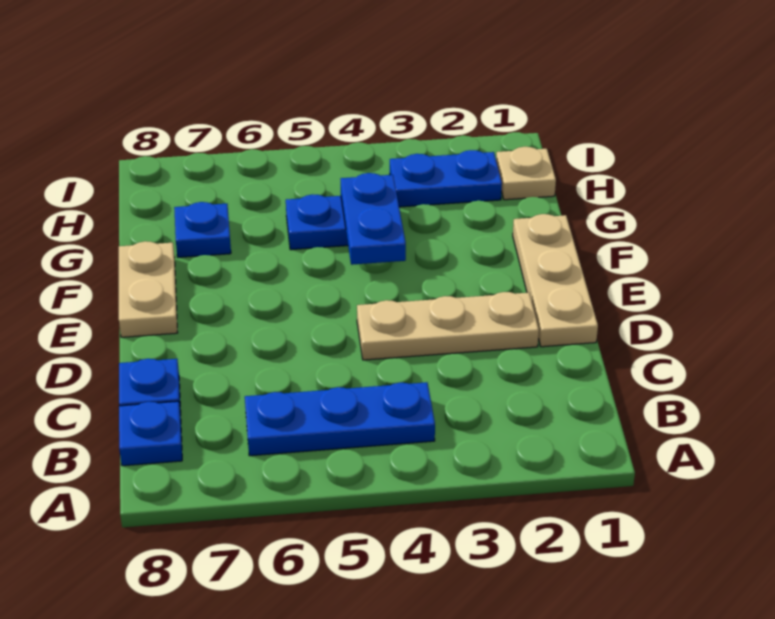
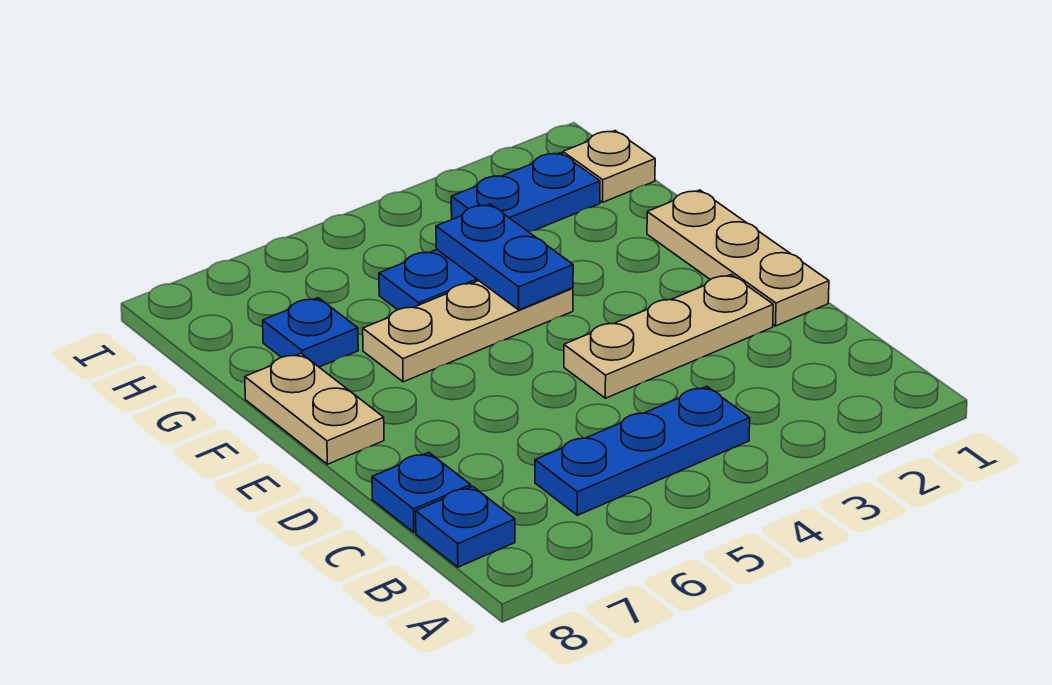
none -> tan plate F4:F6 level 1

